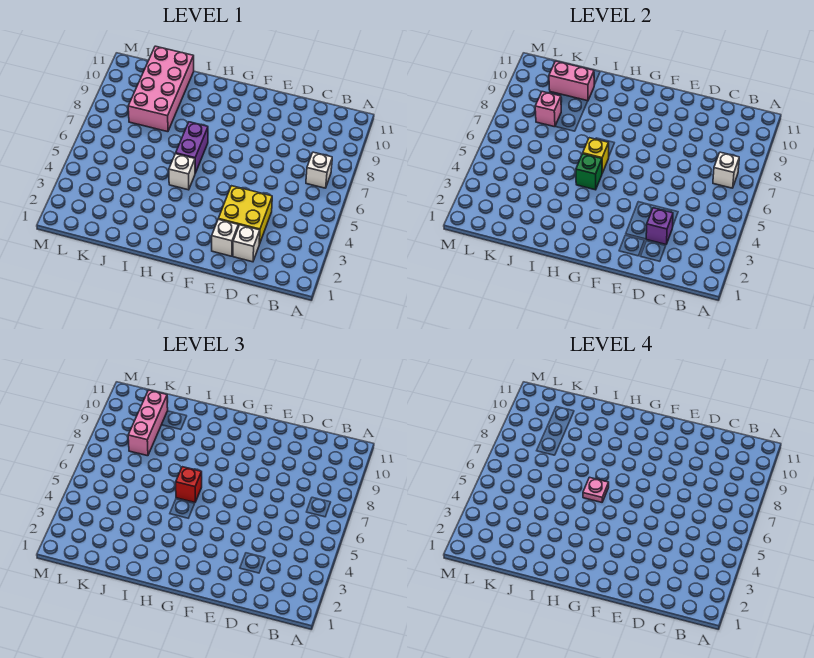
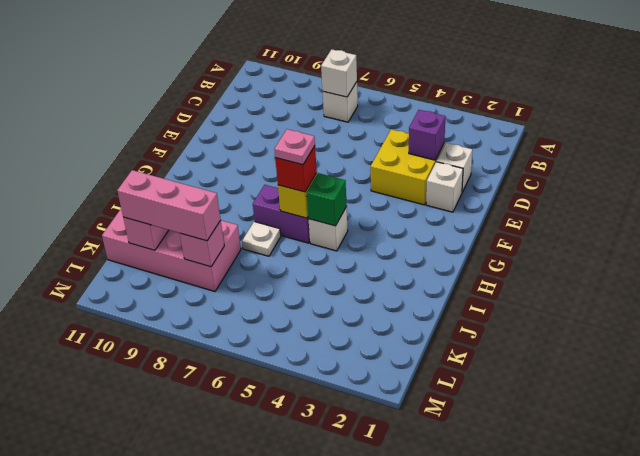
none -> white plate I7 level 1

